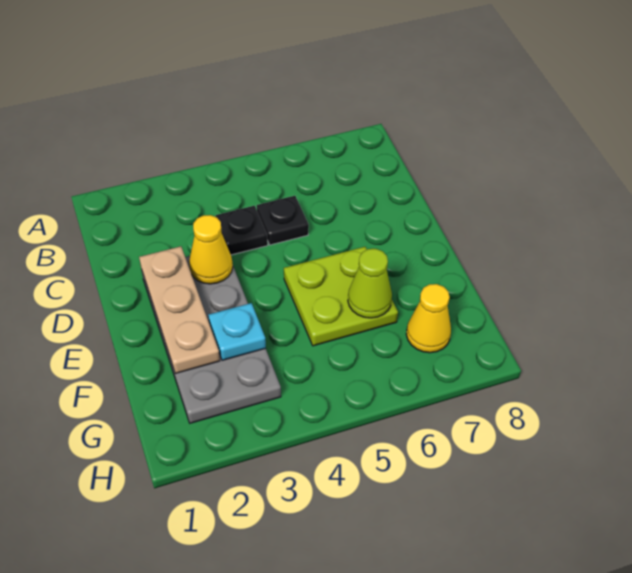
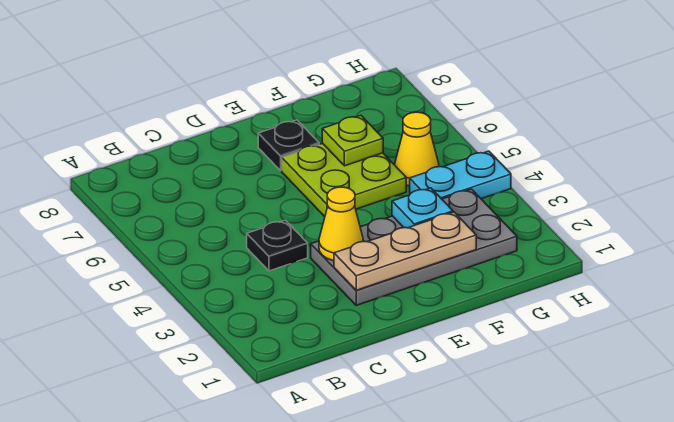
black plate C5 level 1 -> black plate E7 level 1
lime cone F6 level 2 -> lime plate F6 level 2
none -> cyan plate G4:H4 level 1
yellow cone G7 level 1 -> yellow cone G5 level 1

